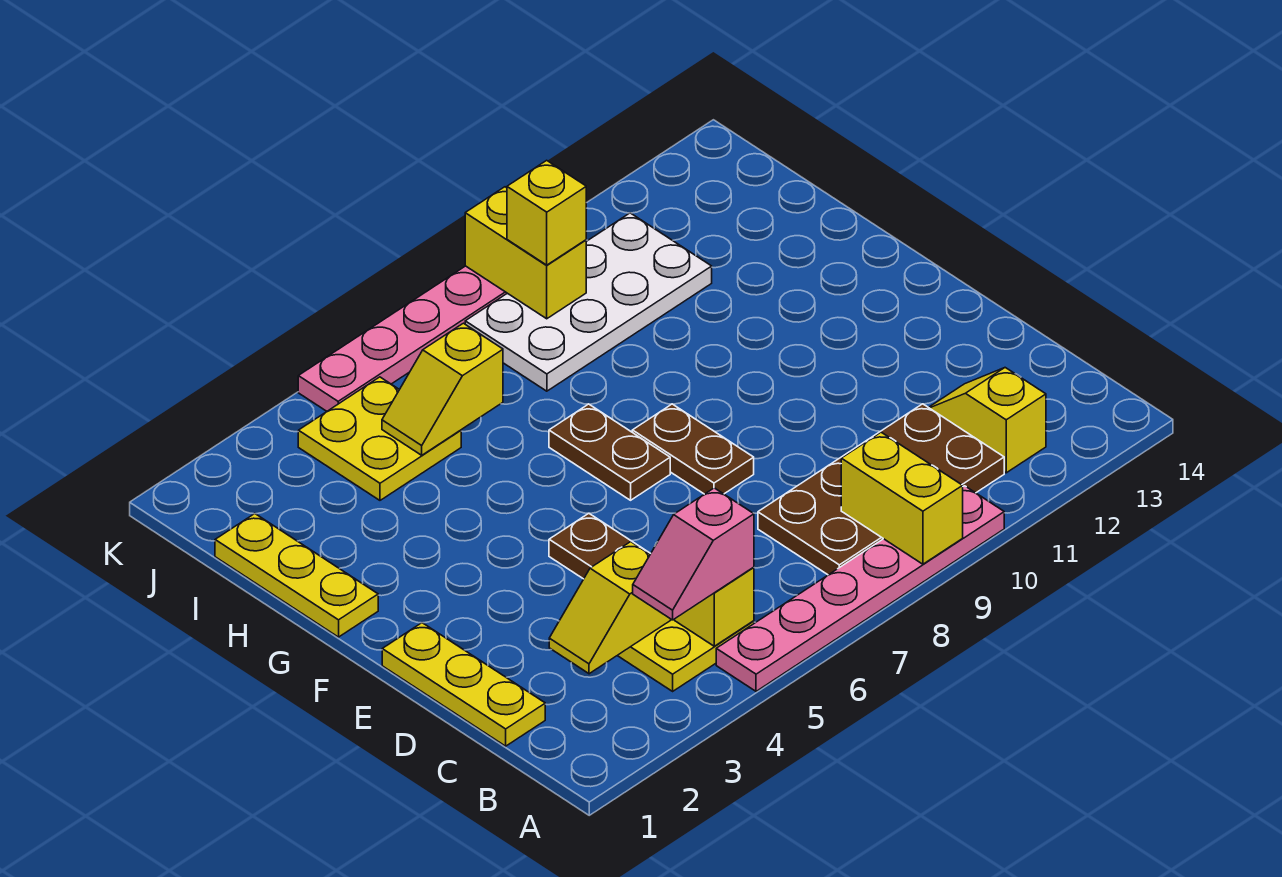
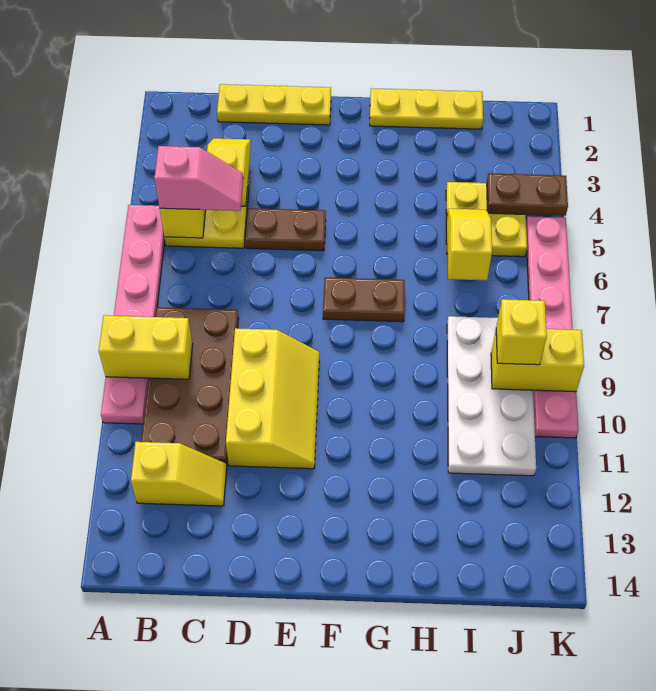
pink slope B4:B5 level 3 top 5 -> pink slope B5:C5 level 3 top B
none -> yellow slope D9:E11 level 1 top D
brown plate E8:F8 level 1 -> brown plate J4:K4 level 2

